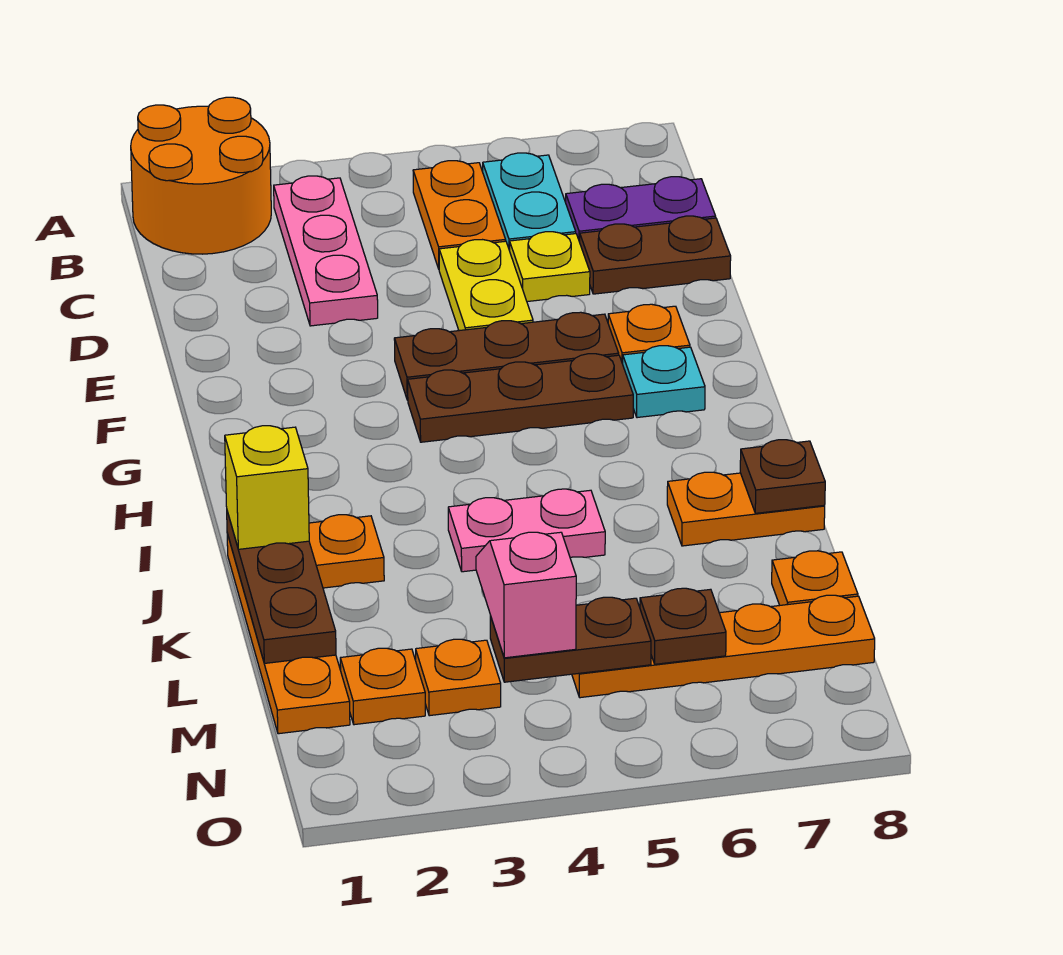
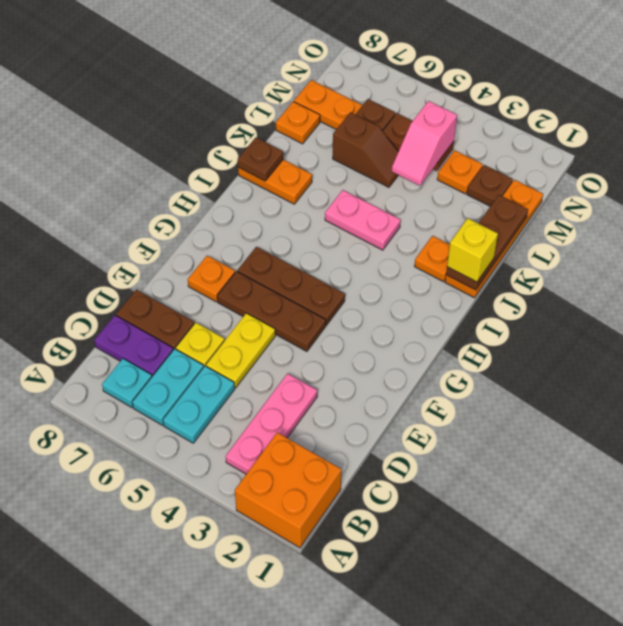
orange round brick A1:B2 level 1 -> orange brick A1:B2 level 1
orange plate B5:C5 level 1 -> cyan plate B5:C5 level 1
cyan plate G7 level 1 -> cyan plate B7 level 1
none -> brown slope L5:L6 level 1 top 6
orange plate M2 level 1 -> brown plate M2 level 1

